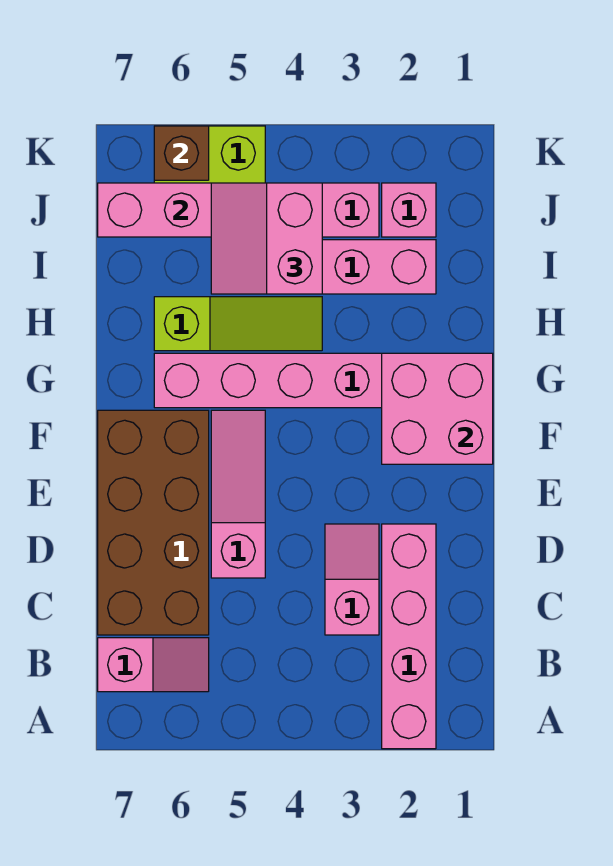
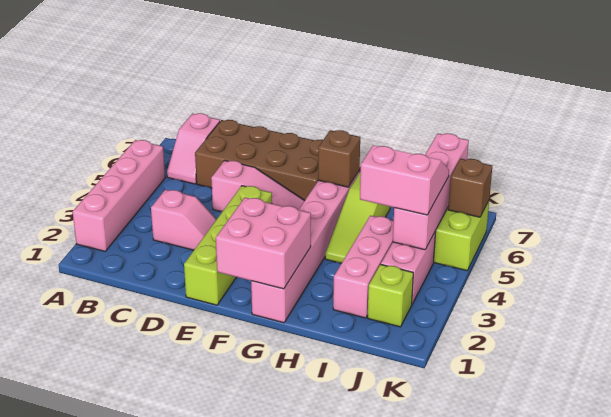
pink brick A2:D2 level 1 -> pink brick A2:A5 level 1
none -> lime brick E1:E4 level 1
none -> brown brick G6 level 2
pink brick J2 level 1 -> lime brick J2 level 1

